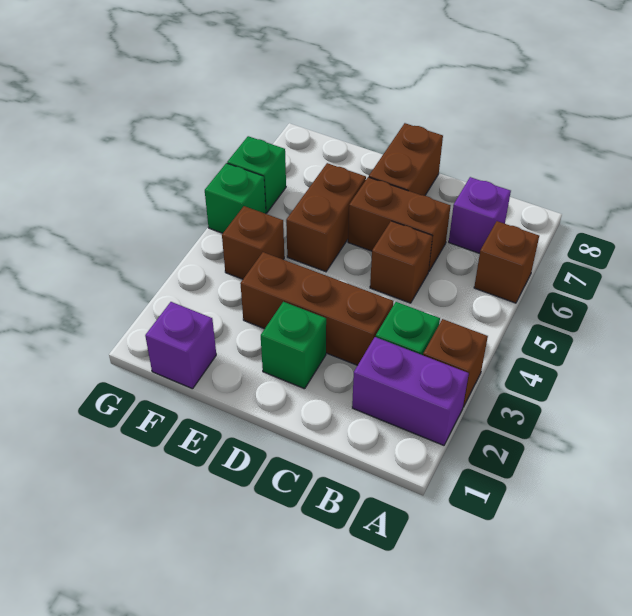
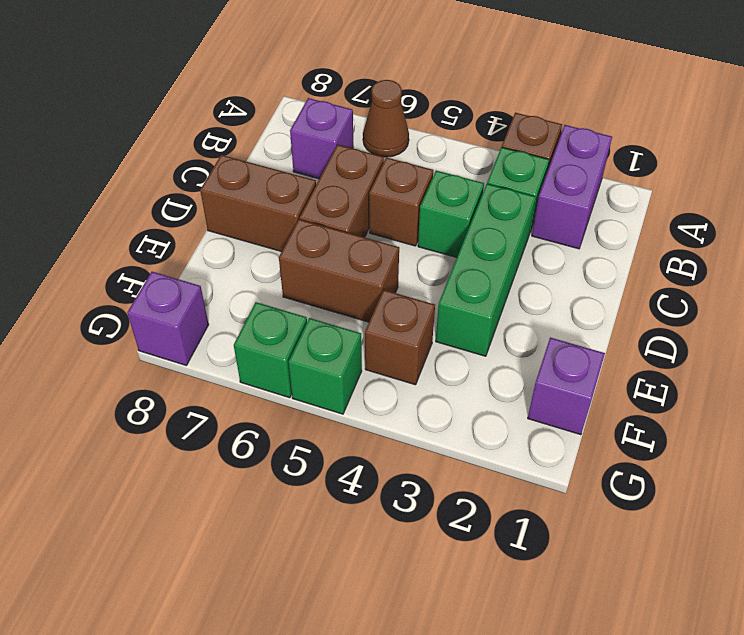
brown brick A6 level 1 -> brown cone A6 level 1
brown brick C3:E3 level 1 -> green brick C3:E3 level 1
green brick D2 level 1 -> green brick C4 level 1
none -> purple brick G8 level 1

